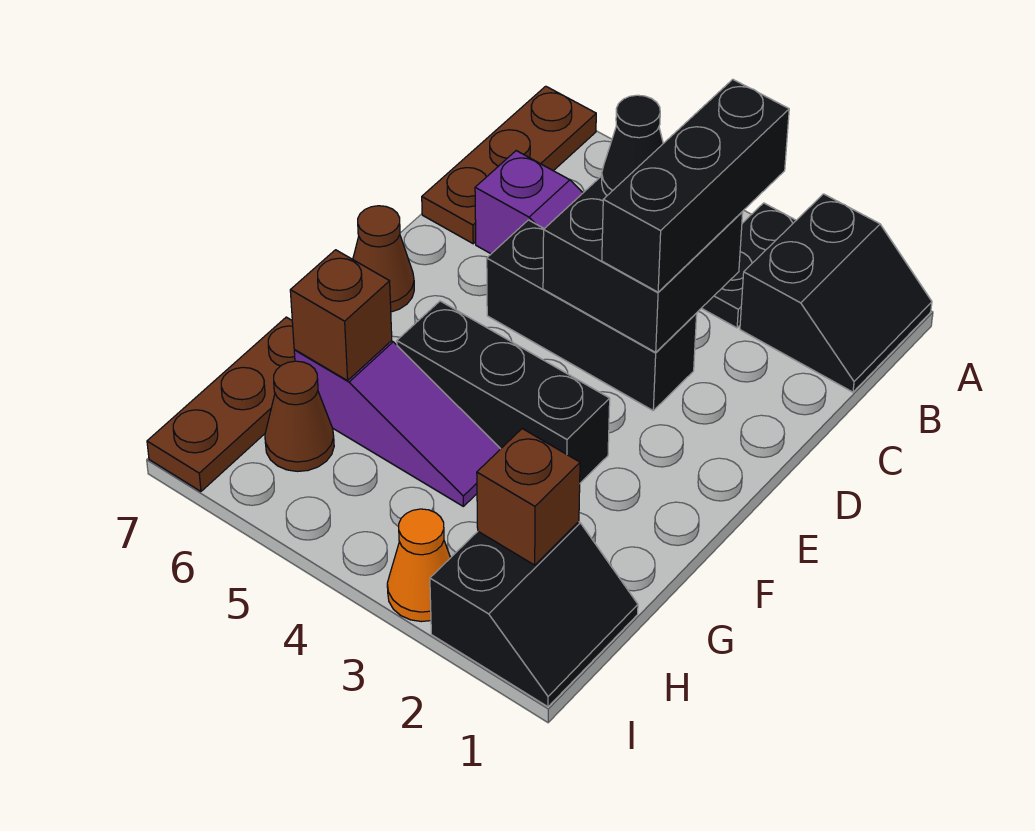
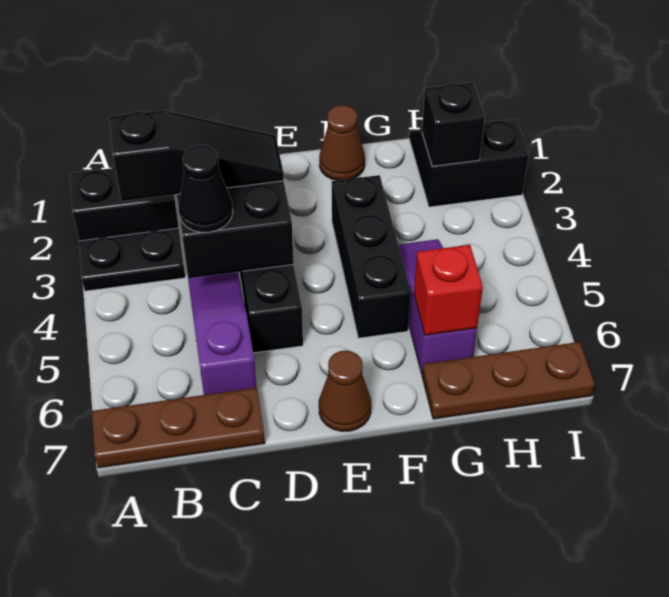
black brick B3:D3 level 3 -> black slope B3:D3 level 3 top B
brown brick G6 level 2 -> red brick G6 level 2
brown brick H2 level 2 -> black brick H2 level 2
brown cone H6 level 1 -> brown cone F1 level 1
orange cone I3 level 1 -> none

